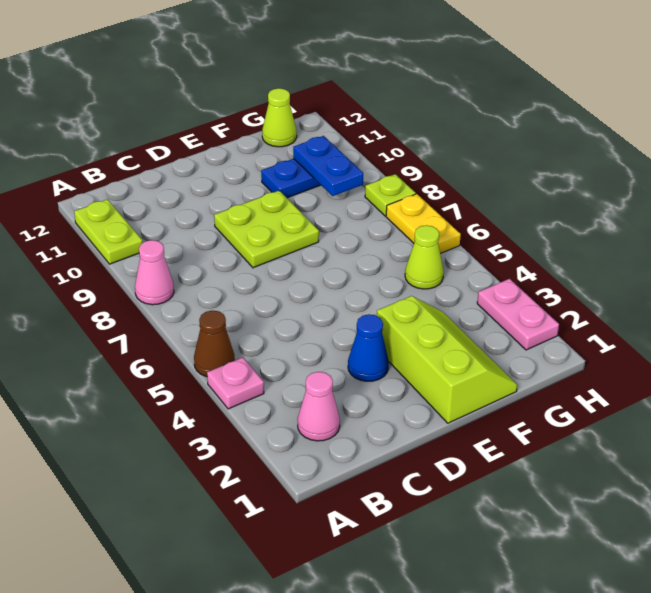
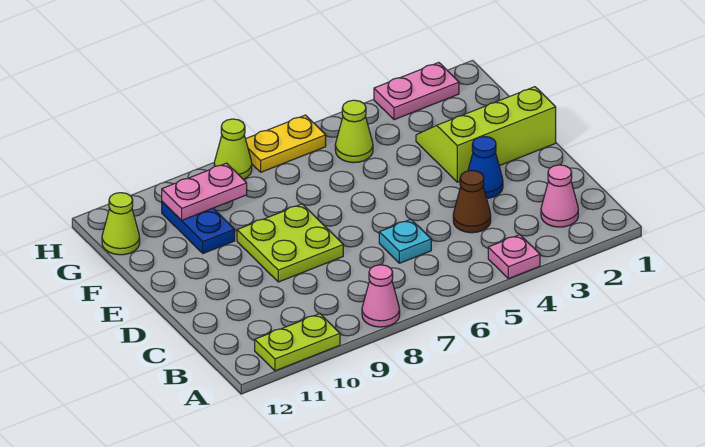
brown cone A5 level 1 -> brown cone C4 level 1
none -> cyan plate C6 level 1
blue plate G9:G10 level 2 -> pink plate G9:G10 level 2
lime plate H8 level 1 -> lime cone H8 level 1

